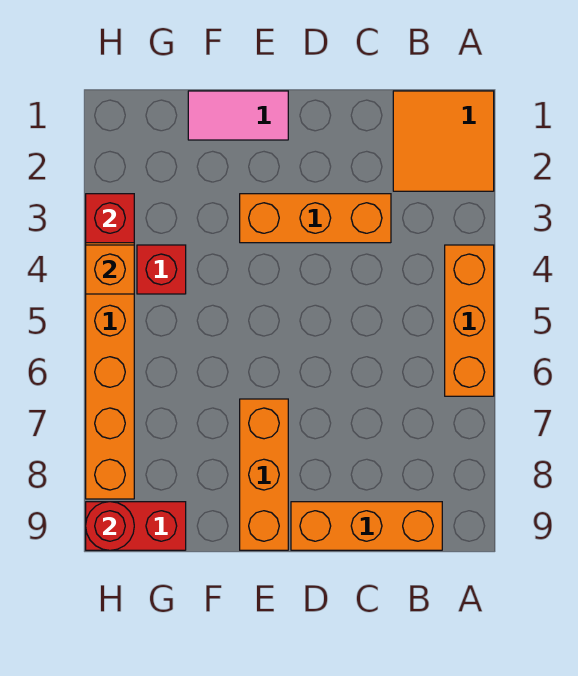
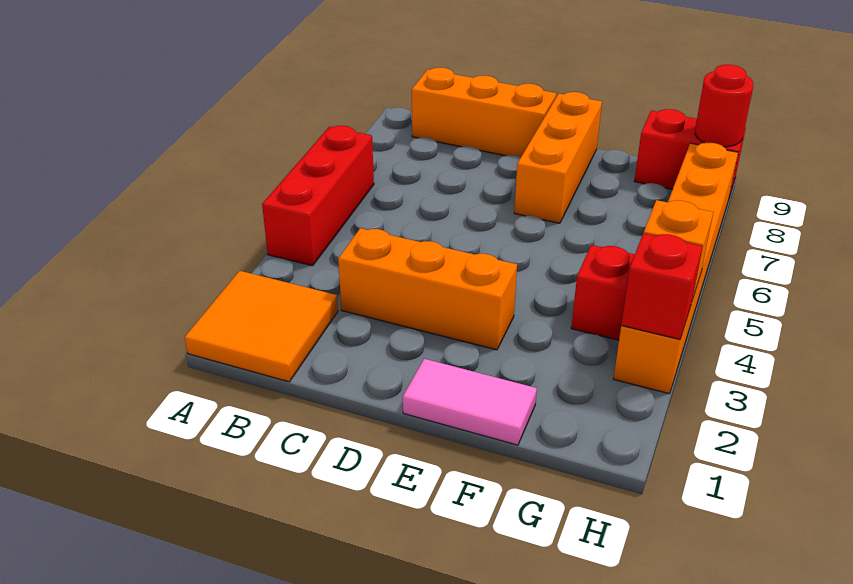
orange brick A4:A6 level 1 -> red brick A4:A6 level 1

